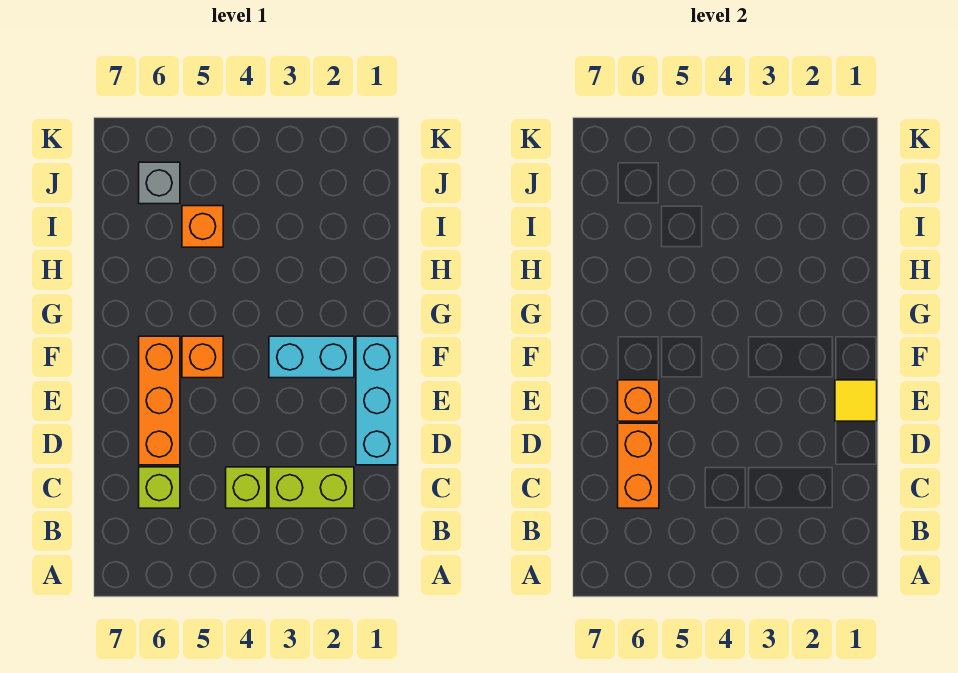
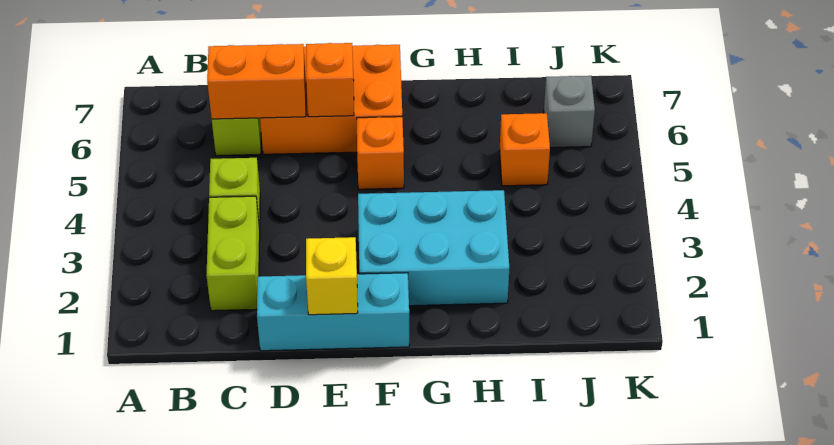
orange brick D6:F6 level 1 -> orange brick D6:F7 level 1
yellow tile E1 level 2 -> yellow brick E1 level 2
cyan brick F2:F3 level 1 -> cyan brick F2:H3 level 1

